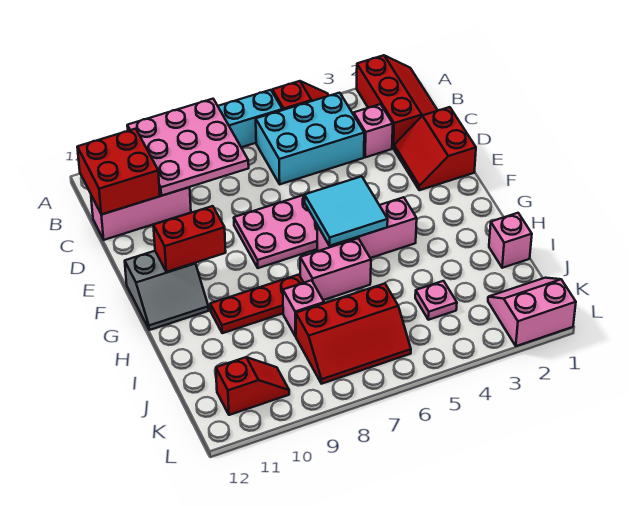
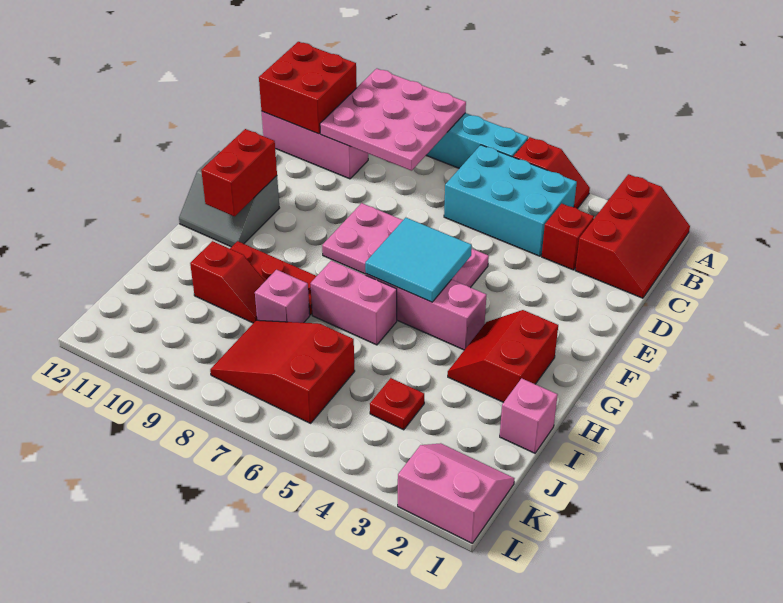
pink brick C3 level 1 -> red brick C3 level 1
red slope D1:E2 level 1 top 1 -> red slope G2:H3 level 1 top 2
red brick F10:F11 level 2 -> red brick F11:G11 level 2
pink plate J4 level 1 -> red plate J4 level 1
red slope J6:K8 level 1 top J -> red slope J6:K8 level 1 top 6
red slope K10:K11 level 1 top 11 -> red slope I9:I10 level 1 top 10

